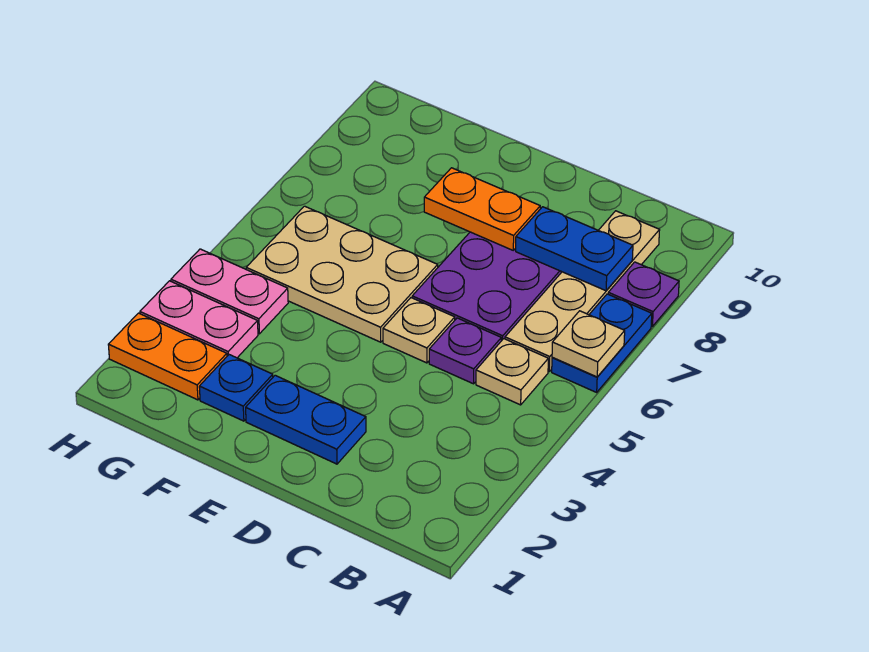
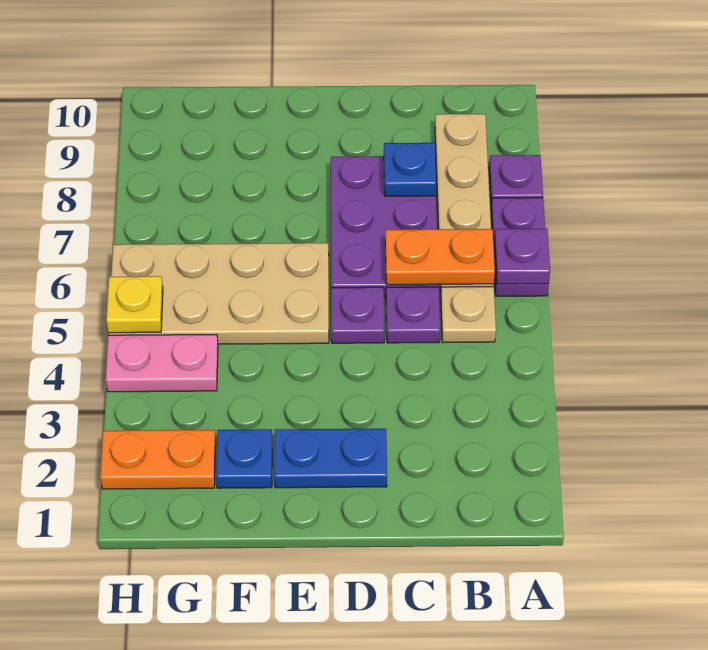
blue plate A6:A7 level 1 -> purple plate A6:A7 level 1
tan plate A6 level 2 -> purple plate A6 level 2
blue plate B8:C8 level 2 -> blue plate C8 level 2
tan plate D5 level 1 -> purple plate D5 level 1
orange plate D8:E8 level 2 -> orange plate B6:C6 level 2
tan plate E5:G6 level 1 -> tan plate E5:H6 level 1
pink plate G3:H3 level 1 -> none
none -> yellow plate H5 level 2

